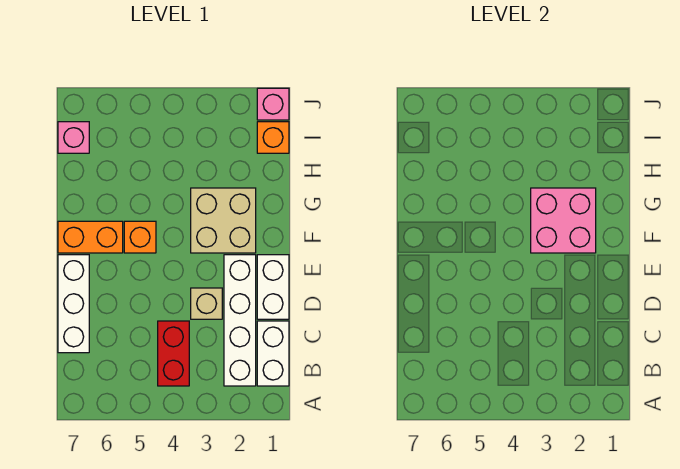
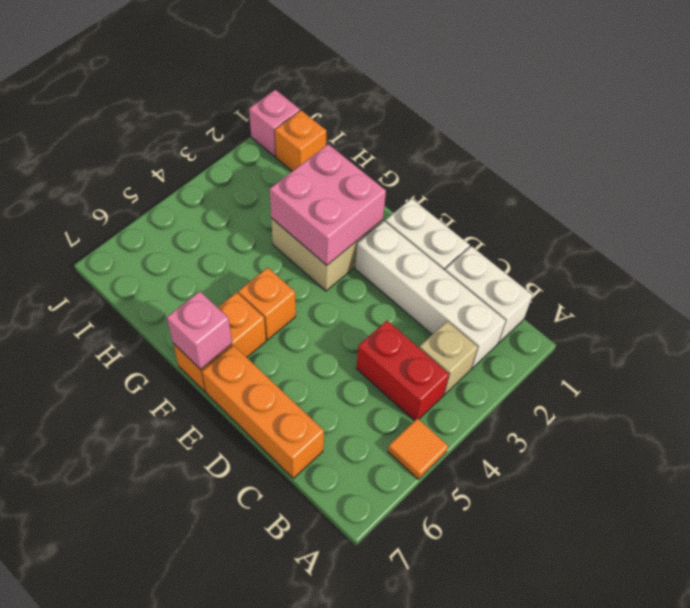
none -> orange tile A5 level 1
white brick C7:E7 level 1 -> orange brick C7:E7 level 1
tan brick D3 level 1 -> tan brick B3 level 1
pink brick I7 level 1 -> pink brick F7 level 2

